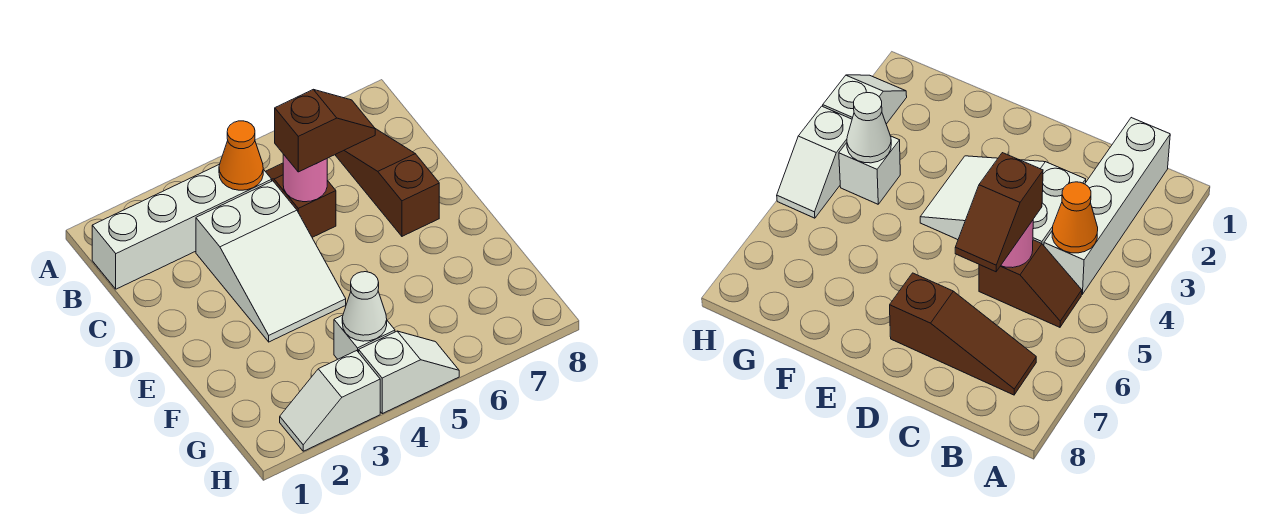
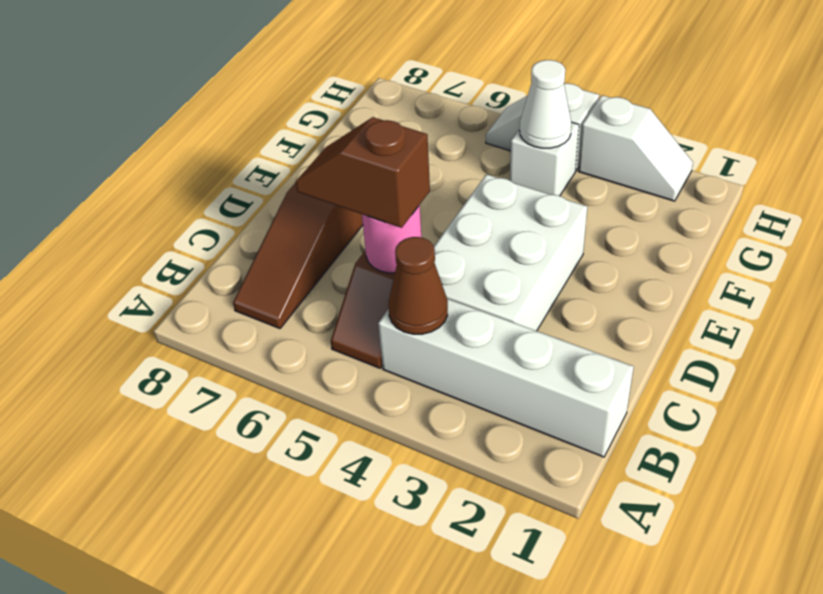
orange cone B4 level 2 -> brown cone B4 level 2
white slope C3:E4 level 1 top C -> white brick C3:E4 level 1

